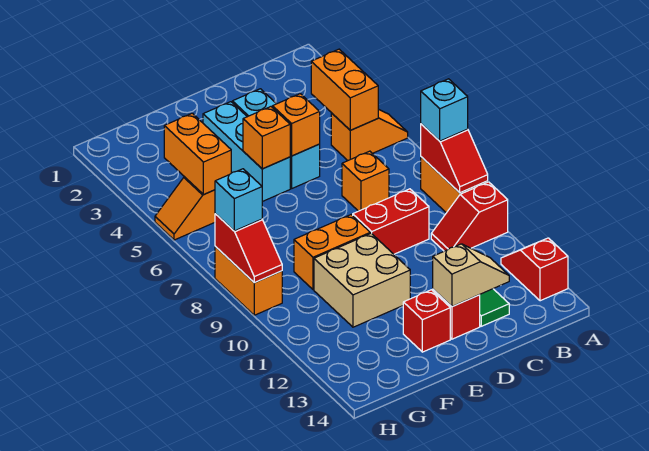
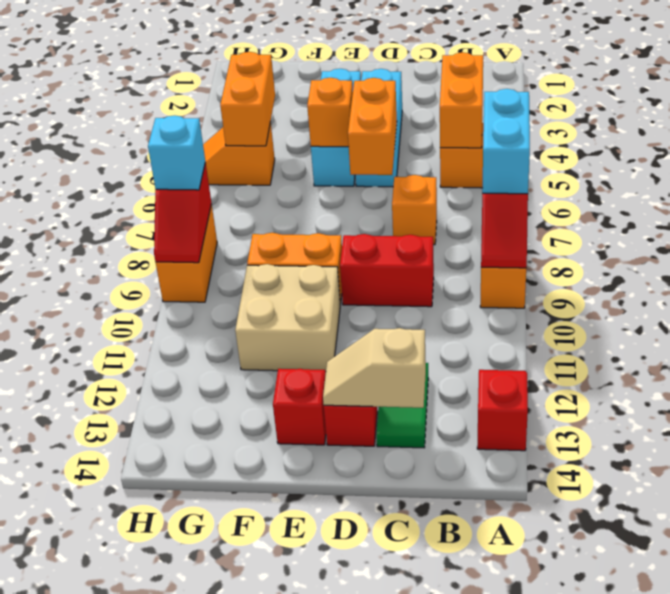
cyan brick A8 level 3 -> cyan brick A7:A8 level 3
red slope A10:B10 level 1 top A -> none
tan slope C13:D13 level 2 top D -> tan slope C13:D13 level 2 top C
orange brick D5 level 2 -> orange brick D5:D6 level 2

